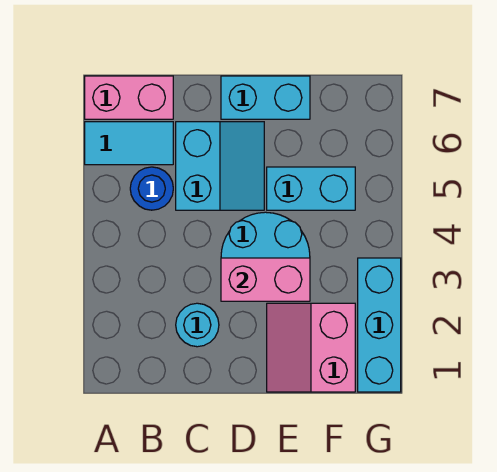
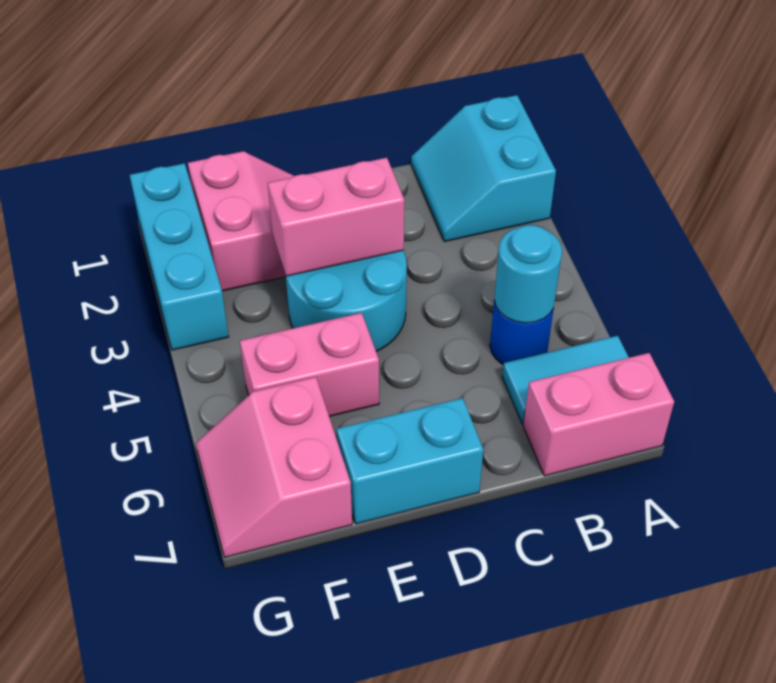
cyan round brick C2 level 1 -> cyan round brick B5 level 2
cyan slope C5:D6 level 1 top C -> cyan slope A1:B2 level 1 top A
cyan brick E5:F5 level 1 -> pink brick E5:F5 level 1
none -> pink slope F6:G7 level 1 top F

